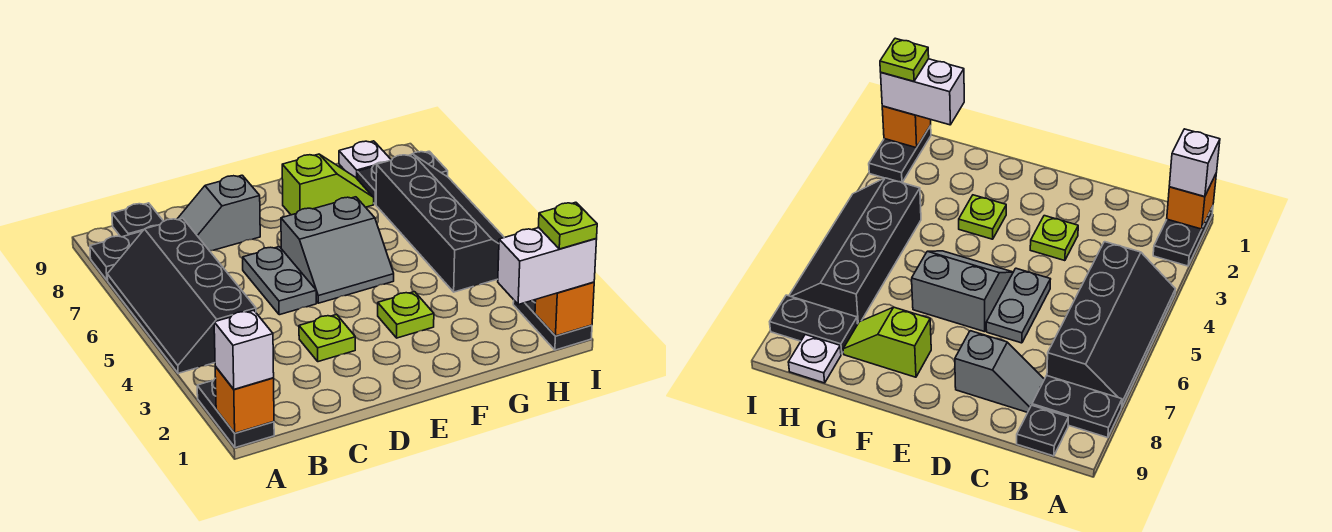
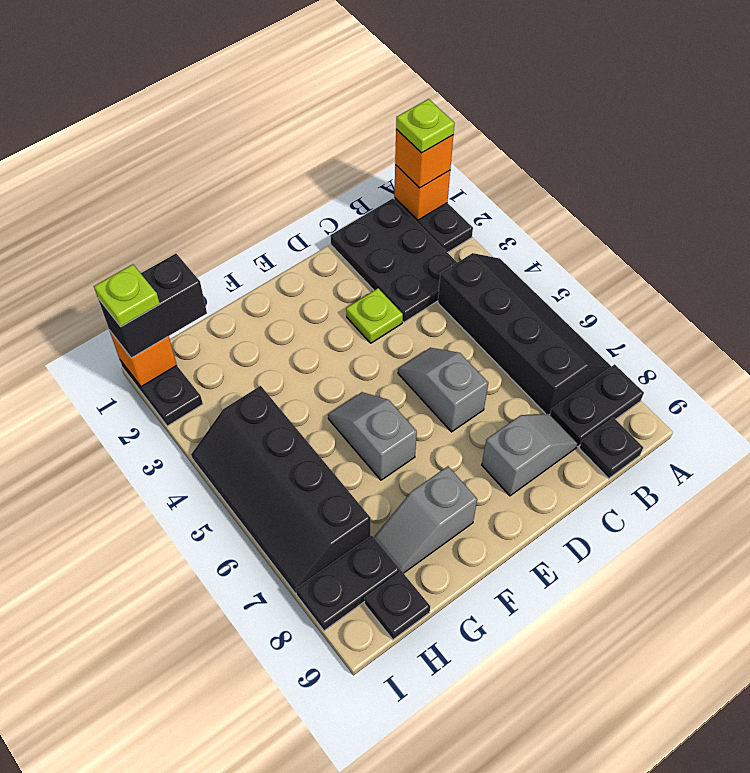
white brick A1 level 3 -> orange brick A1 level 3
none -> black plate B1:C3 level 1
grey plate D5:D6 level 1 -> grey slope D5:D6 level 1 top 6
grey slope E5:F6 level 1 top 6 -> grey slope F5:F6 level 1 top 6
lime plate F3 level 1 -> lime plate A1 level 4
lime slope F8:G8 level 1 top F -> grey slope F8:G8 level 1 top F
white brick H1:I1 level 3 -> black brick H1:I1 level 3
white plate H9 level 1 -> black plate H9 level 1

